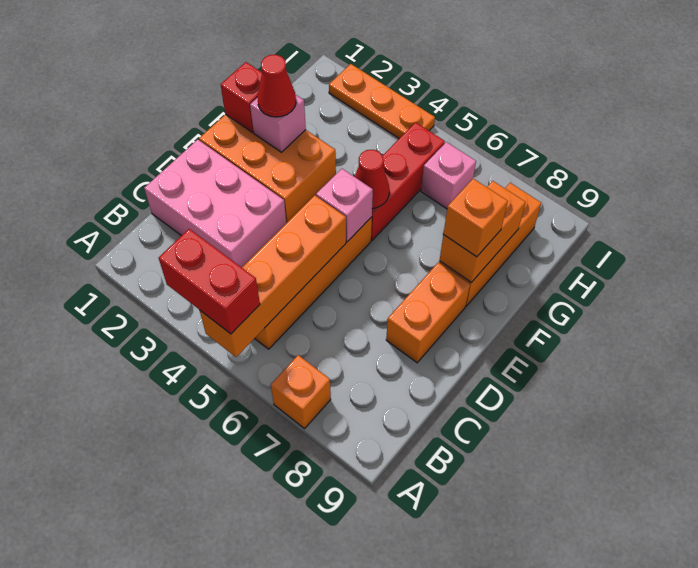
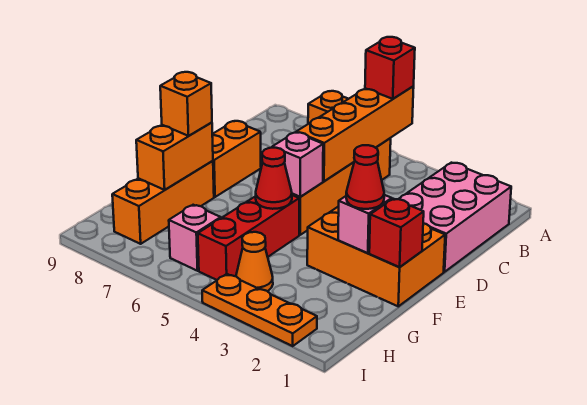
red brick A4:A5 level 3 -> red brick A5 level 3
pink brick C1:D3 level 1 -> pink brick B1:D2 level 1
none -> orange cone H4 level 1

